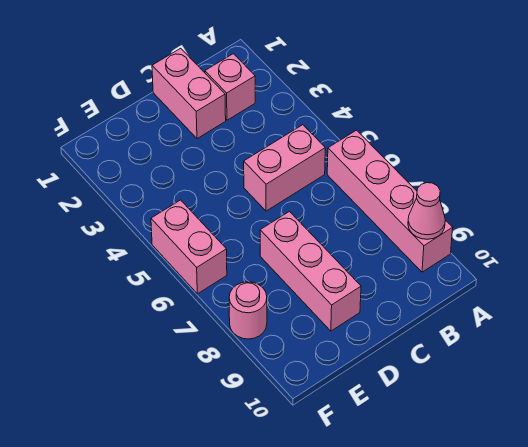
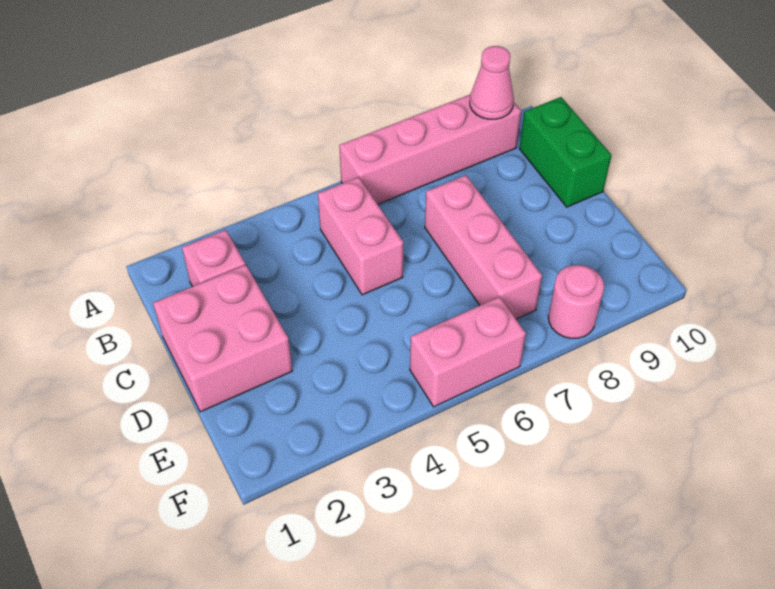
none -> green brick B10:C10 level 1
pink brick C1:C2 level 1 -> pink brick C1:D2 level 1
pink brick D7:D9 level 1 -> pink brick C7:E7 level 1

